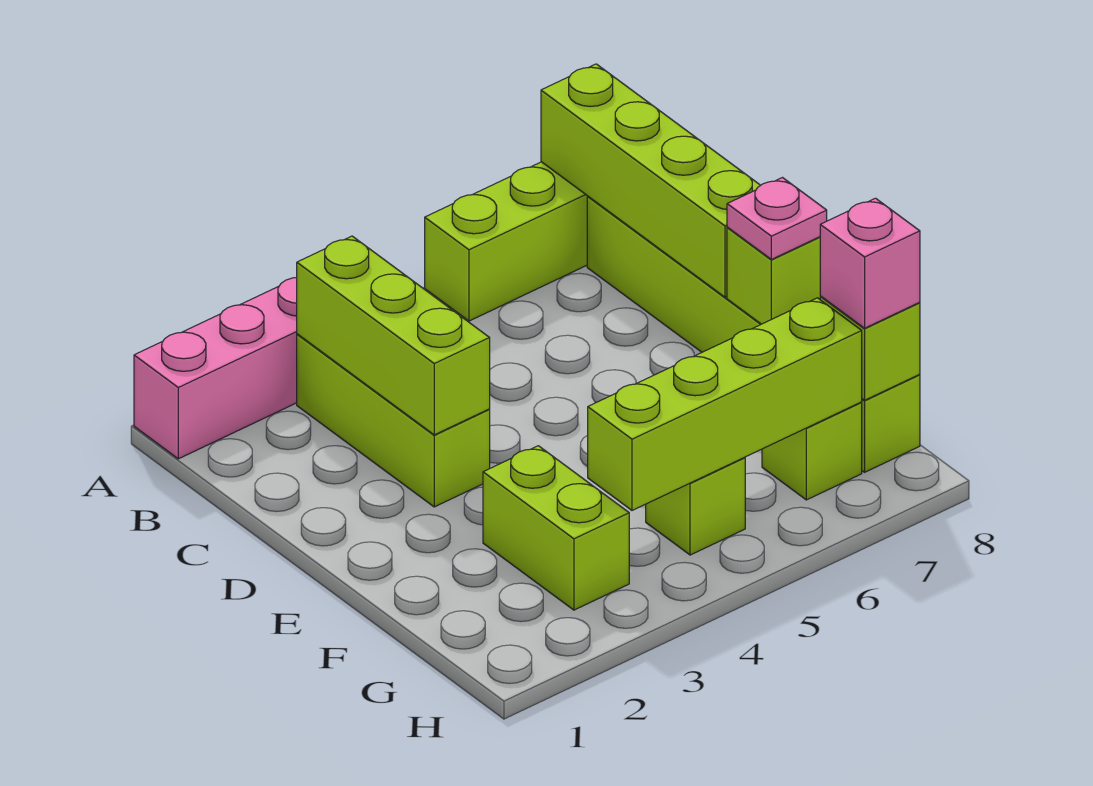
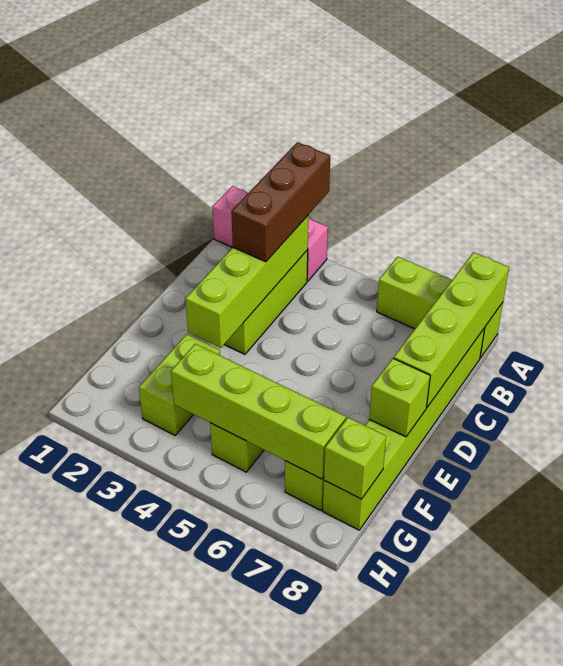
none -> brown brick A3:C3 level 3
lime brick B3:D3 level 2 -> lime brick B3:E3 level 2
pink plate E8 level 3 -> none
pink brick G8 level 3 -> none

